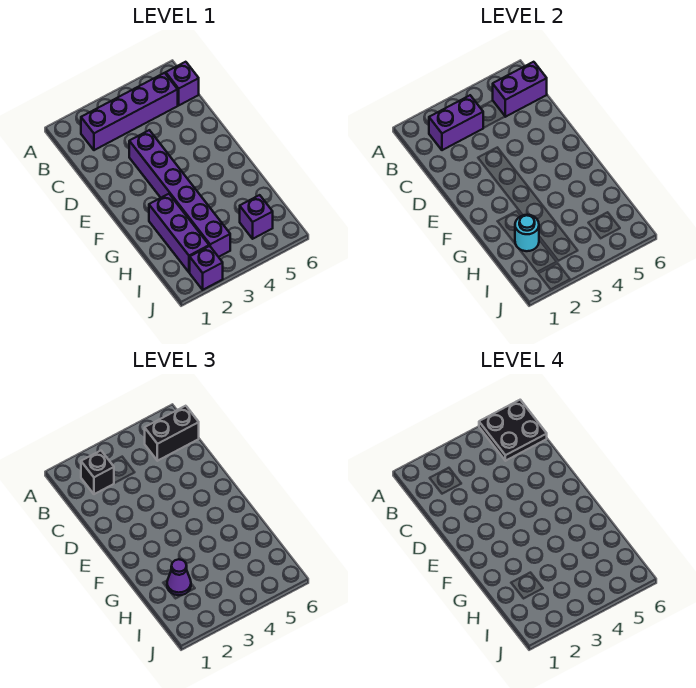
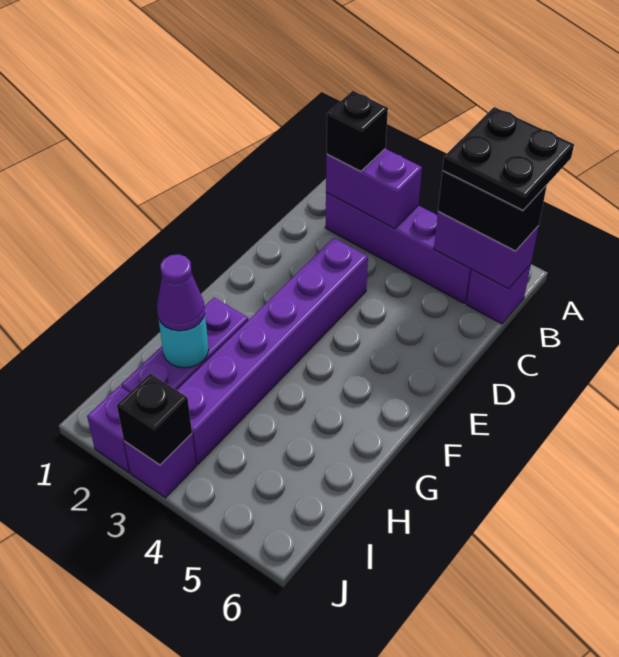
purple brick I5 level 1 -> purple brick J3 level 1
none -> black brick J3 level 2

